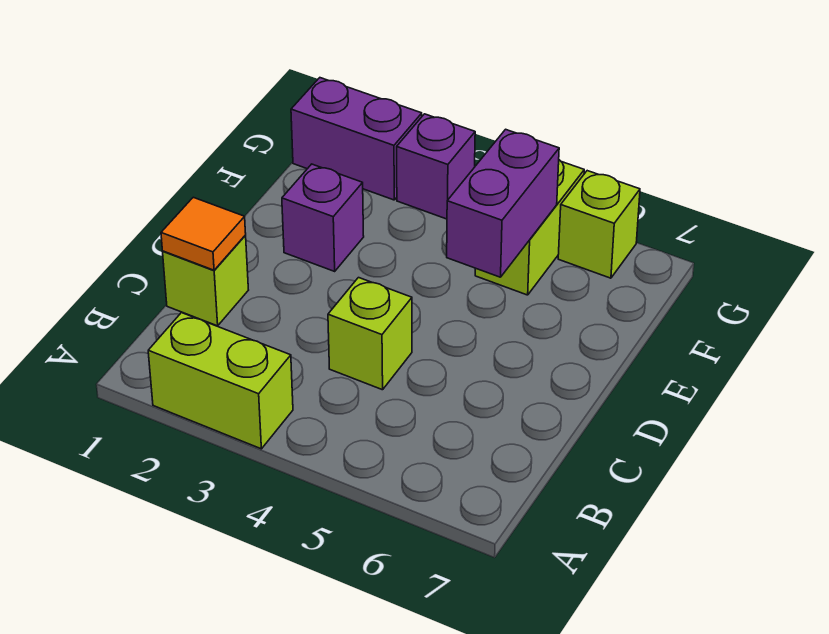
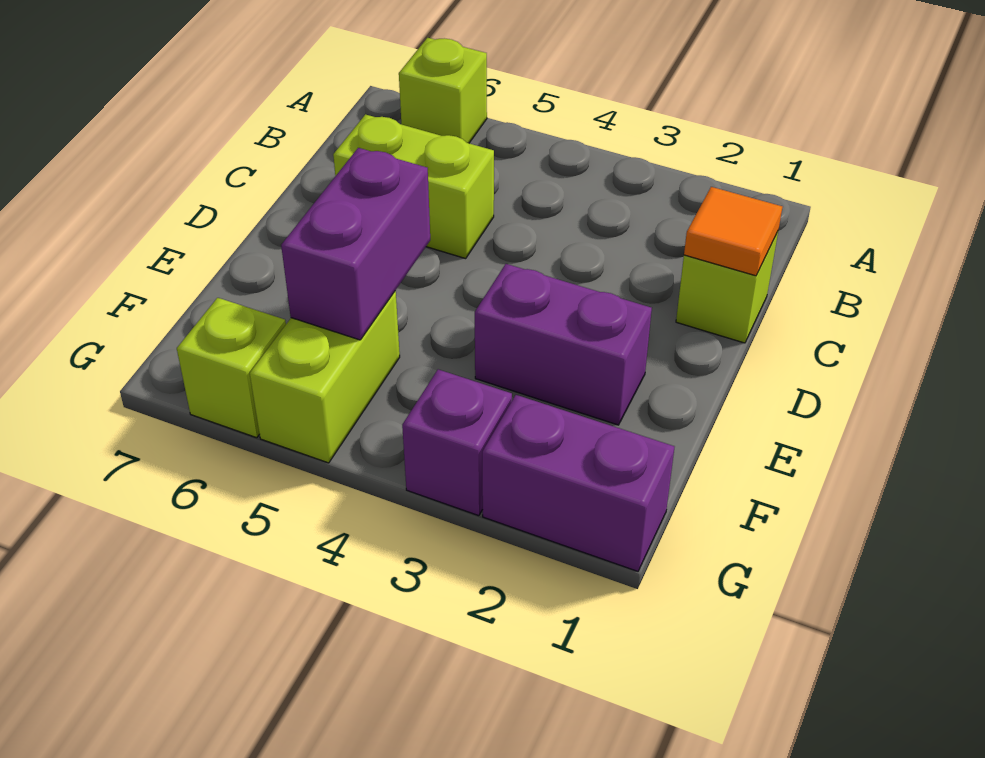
lime brick A2:A3 level 1 -> lime brick C5:C6 level 1
lime brick C4 level 1 -> lime brick A6 level 1
purple brick E2 level 1 -> purple brick E2:E3 level 1

